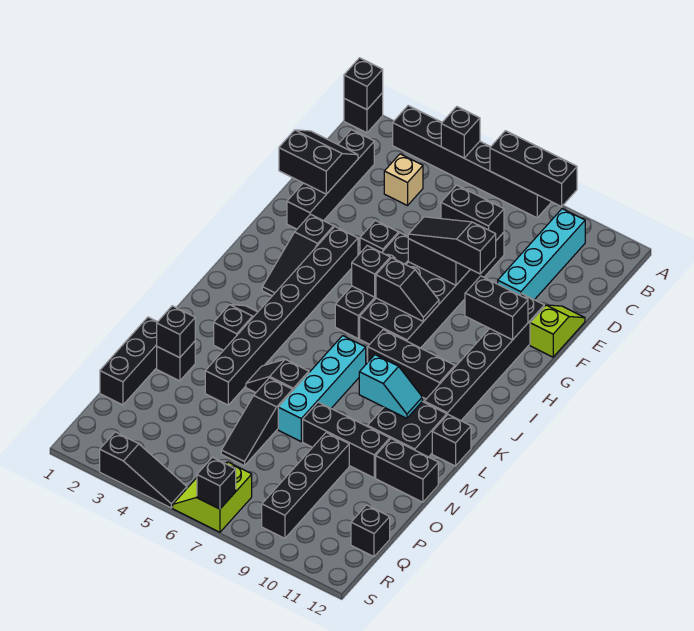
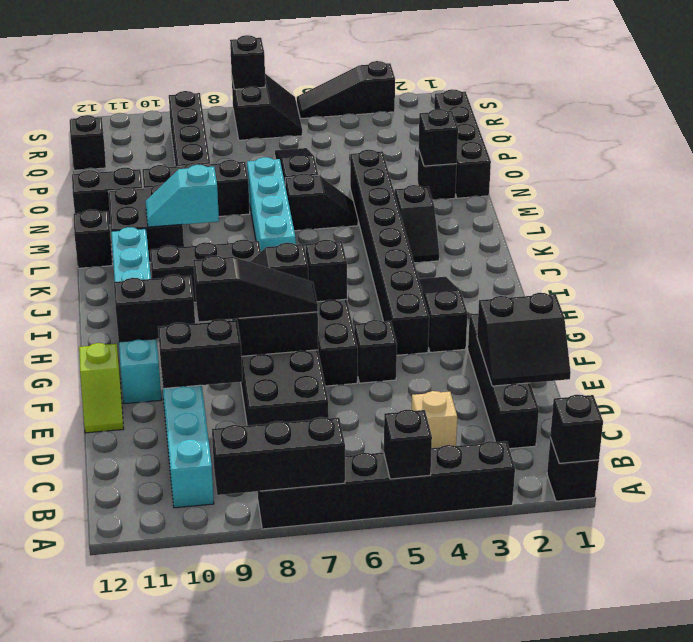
black brick D7:D8 level 2 -> black brick E9:E10 level 2
black brick F11:K11 level 1 -> cyan brick F11:K11 level 1
black brick N1:P1 level 1 -> black brick N1:Q1 level 1
lime slope R6:S7 level 1 top 7 -> black slope R6:S7 level 1 top 7

